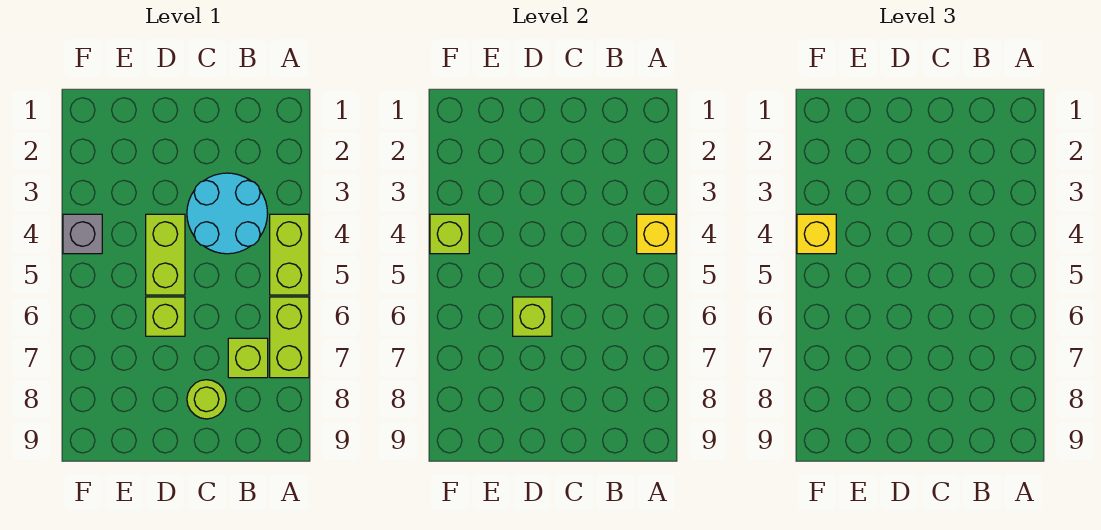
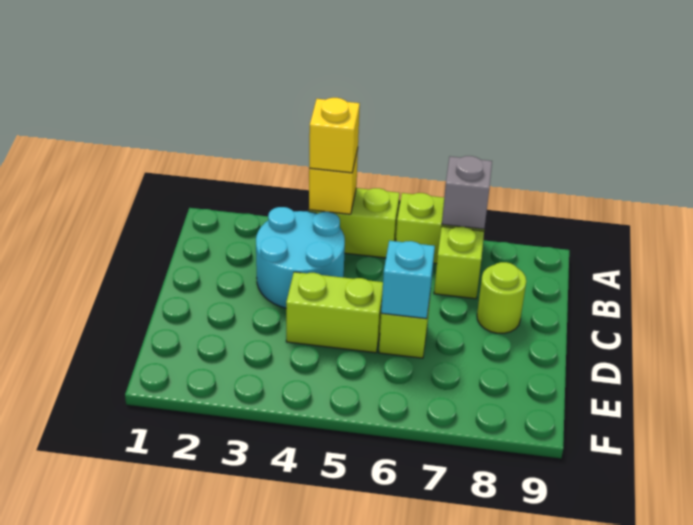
lime brick D6 level 2 -> cyan brick D6 level 2
grey brick F4 level 1 -> grey brick A7 level 2
lime brick F4 level 2 -> none
yellow brick F4 level 3 -> yellow brick A4 level 3

